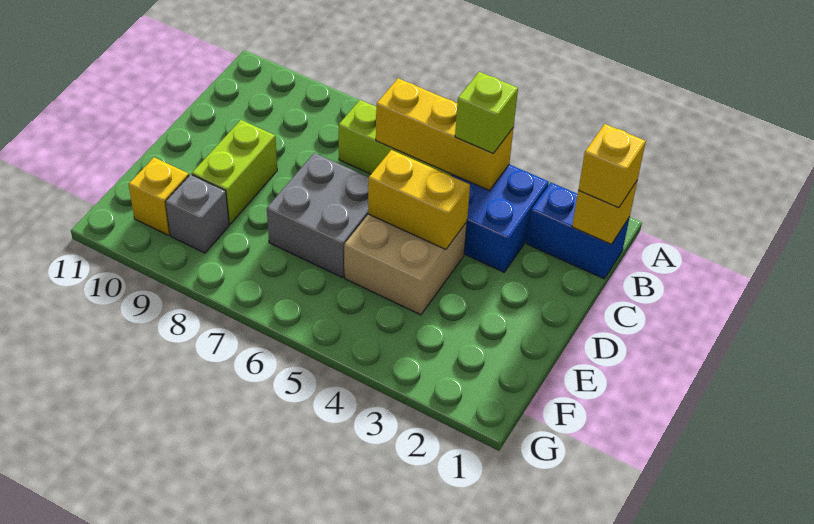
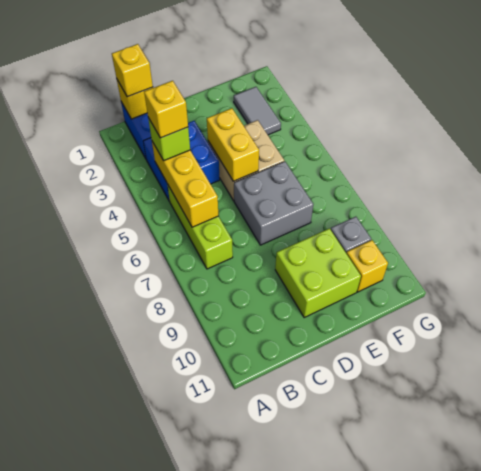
none -> yellow brick B4 level 4
lime brick D9:E9 level 1 -> lime brick D9:E10 level 1
none -> grey tile F2:F3 level 1

